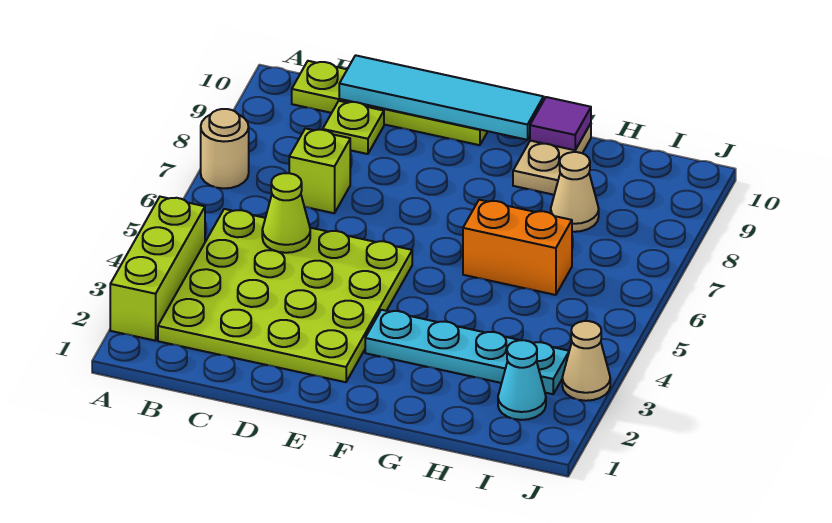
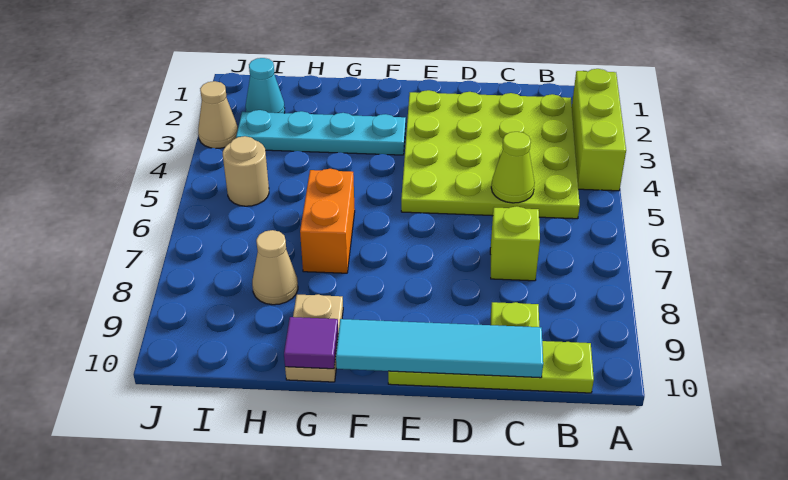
tan round brick A7 level 1 -> tan round brick I5 level 1
orange brick G6:H6 level 1 -> orange brick G6:G7 level 1

